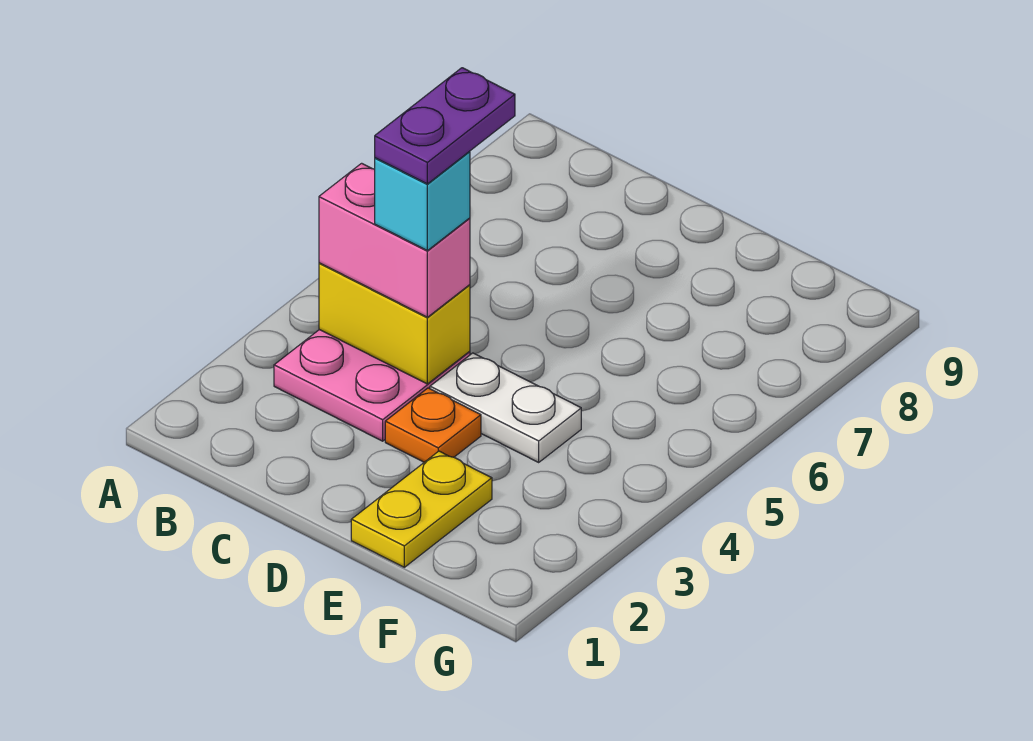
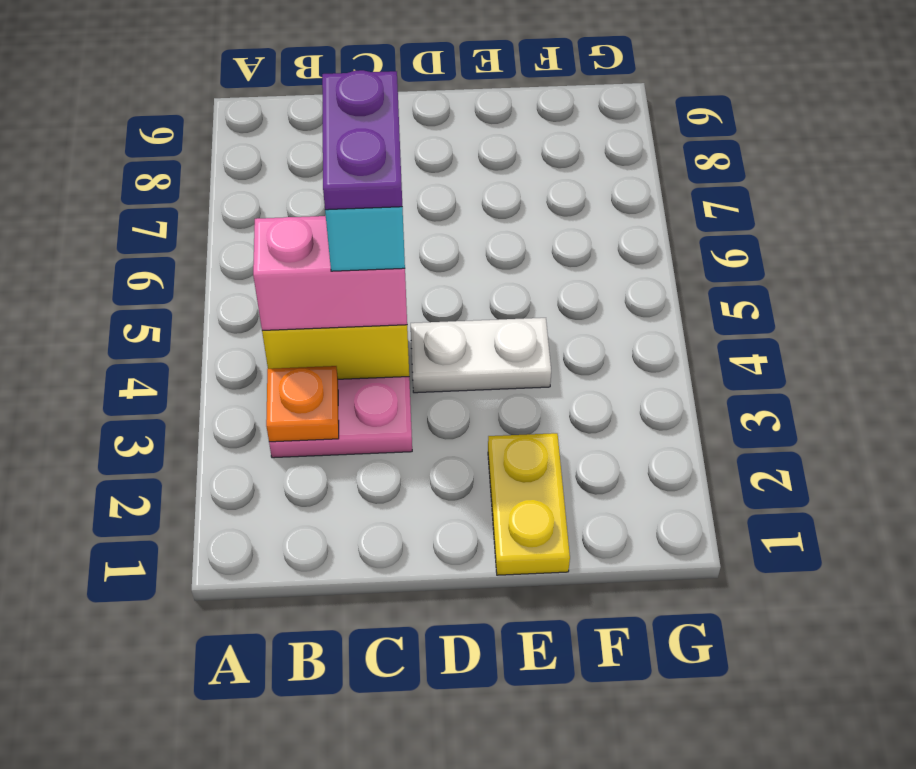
orange plate D3 level 1 -> orange plate B3 level 2

